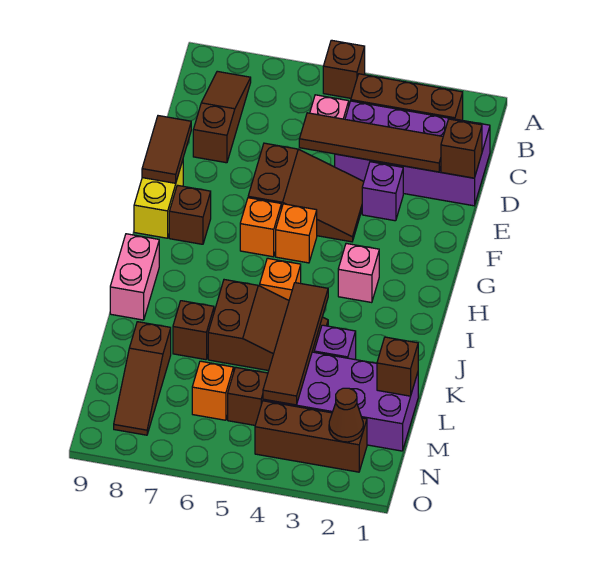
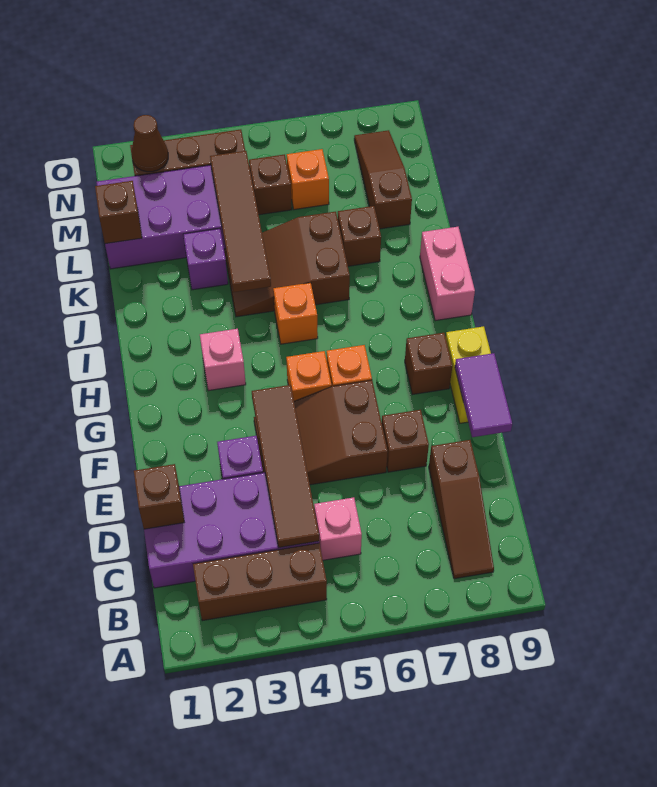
brown brick A5 level 1 -> brown brick E7 level 1
brown tile D2:D5 level 2 -> brown tile C4:F4 level 2
brown tile E9:F9 level 2 -> purple tile E9:F9 level 2

